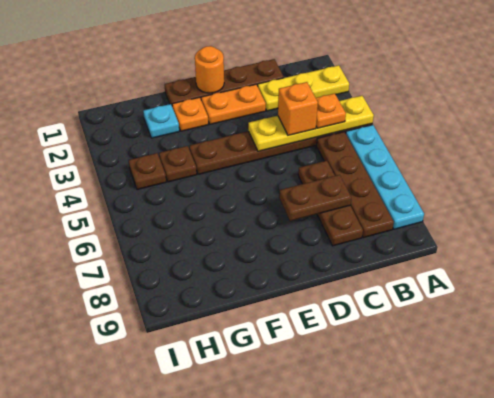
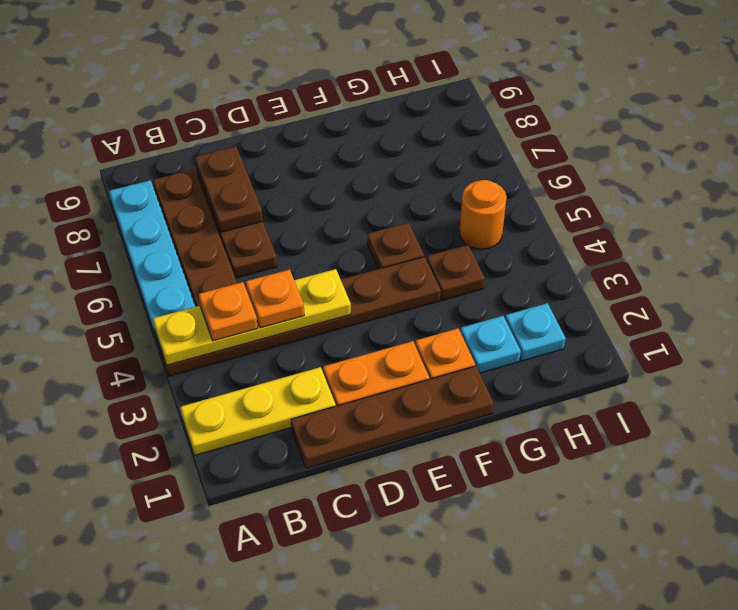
orange brick C4 level 3 -> orange plate C4 level 3
brown plate C7:D7 level 2 -> brown plate C7:C8 level 2
orange round brick E1 level 2 -> orange round brick H5 level 1
none -> cyan plate H2 level 1
brown plate H4 level 1 -> brown plate F5 level 1

